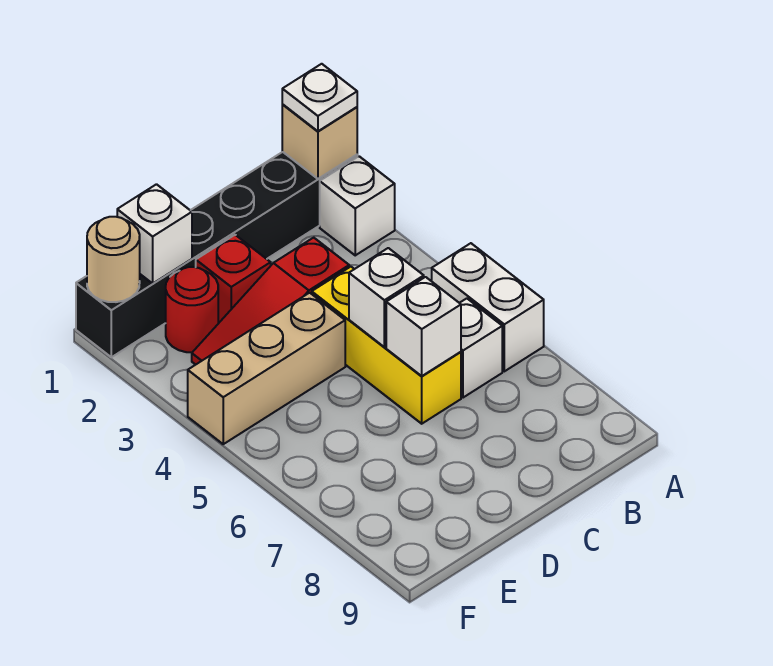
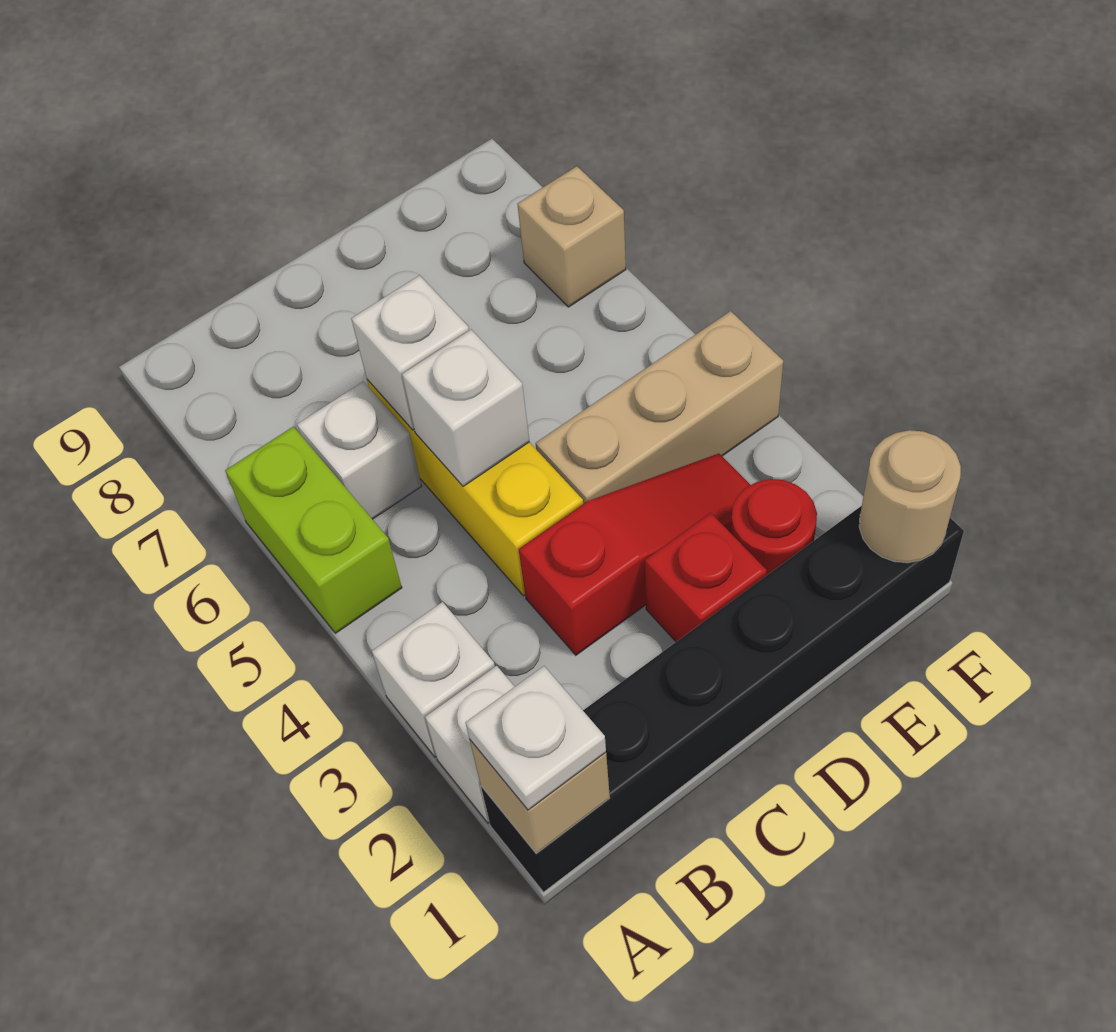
white brick A5:A6 level 1 -> lime brick A5:A6 level 1
white brick E1 level 2 -> white brick A3 level 1
none -> tan brick F7 level 1

